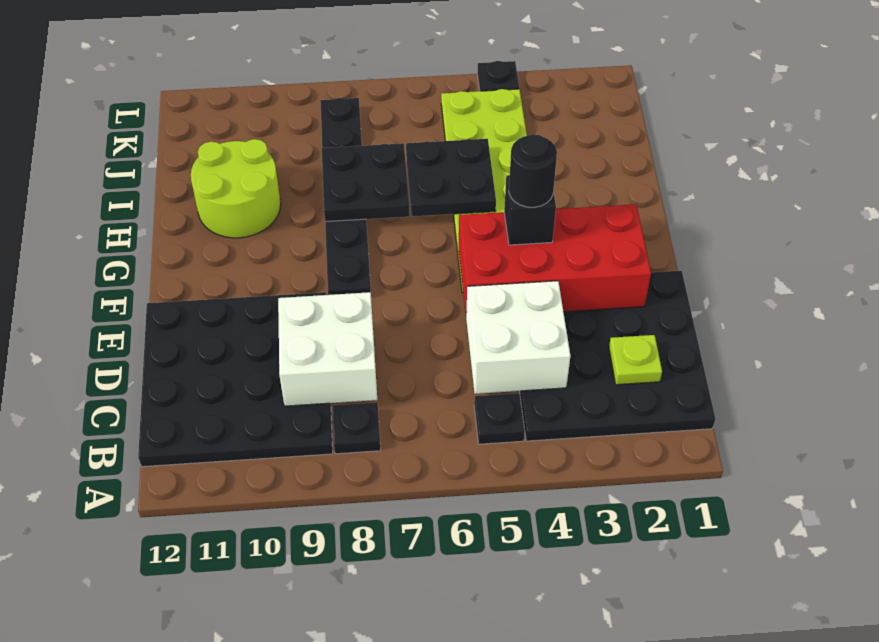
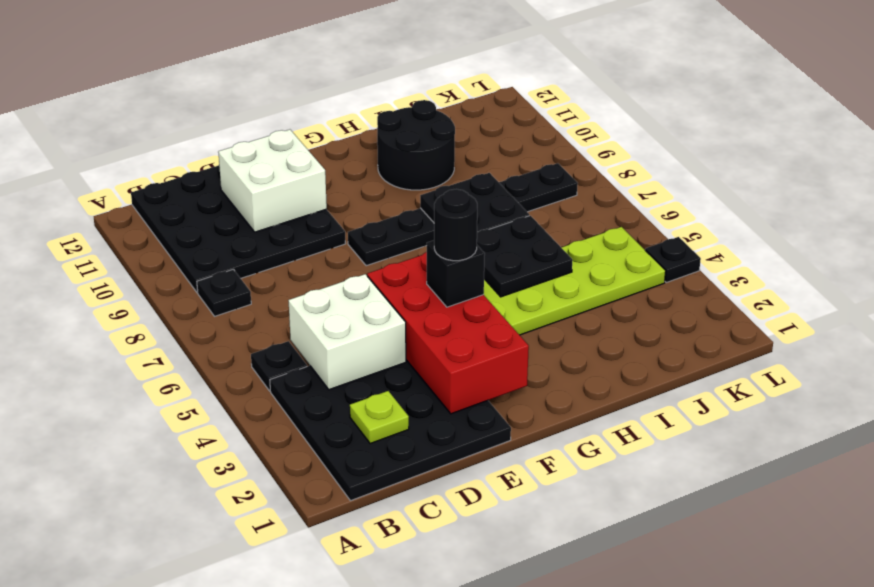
white brick C8:D9 level 2 -> white brick D10:E11 level 2
lime round brick H10:I11 level 1 -> black round brick H10:I11 level 1

